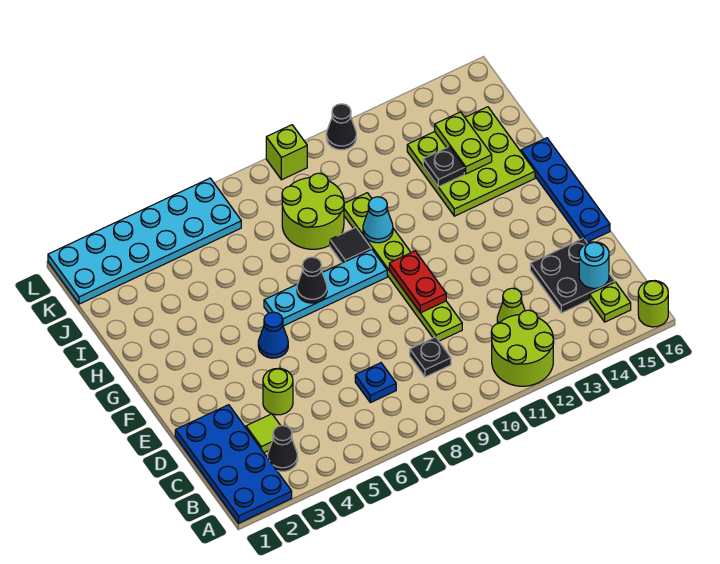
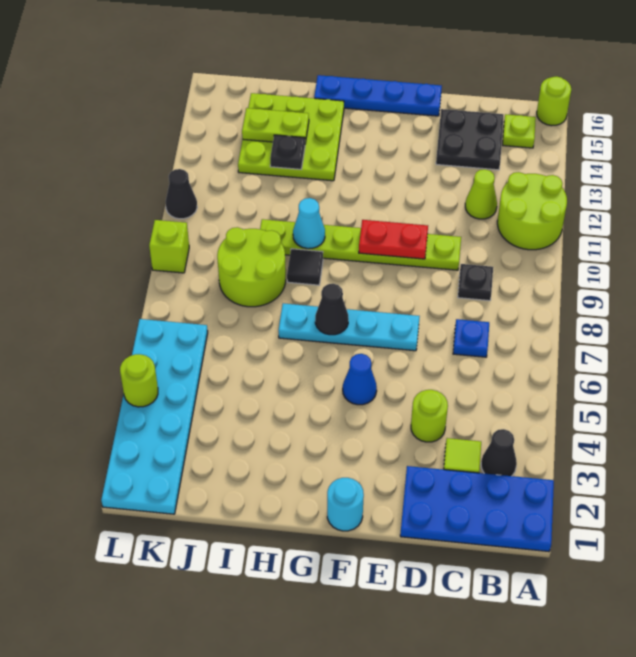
cyan round brick C15 level 2 -> cyan round brick F1 level 1
cyan plate G6:G9 level 1 -> cyan plate E7:H7 level 1
none -> lime round brick L4 level 2

